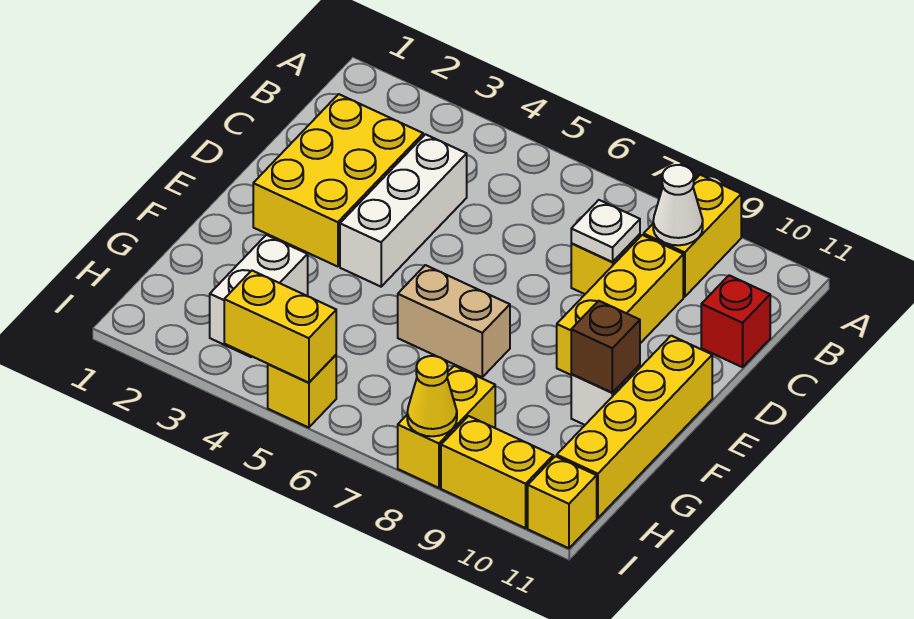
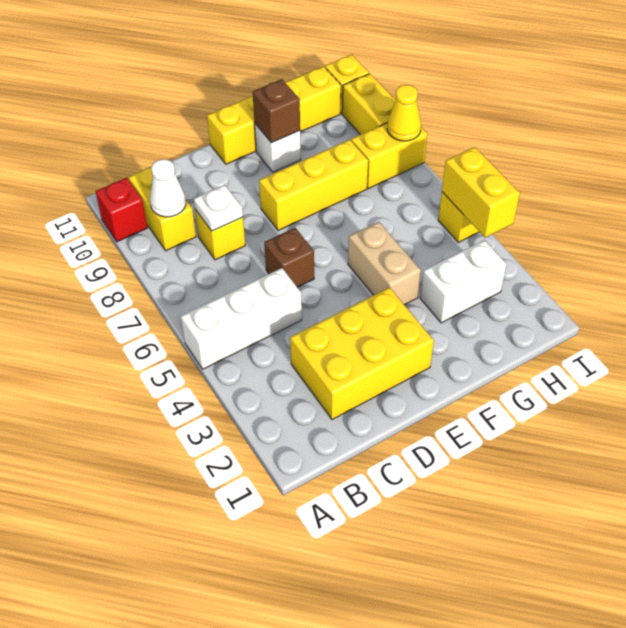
yellow brick A9:B9 level 1 -> yellow brick B9:B10 level 1
white brick C4:E4 level 1 -> white brick A5:C5 level 1
yellow brick C9:E9 level 1 -> yellow brick E8:G8 level 1
red brick C11 level 1 -> red brick A10 level 1
none -> brown brick D6 level 1
tan brick F6:F7 level 1 -> tan brick F4:F5 level 1

